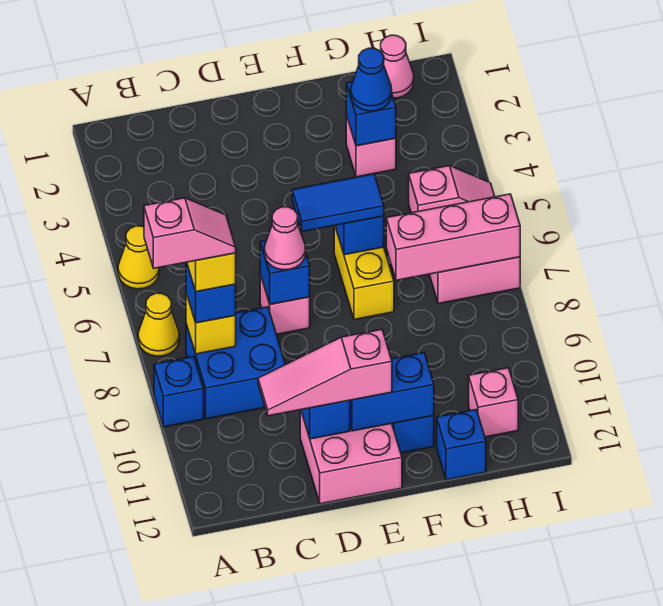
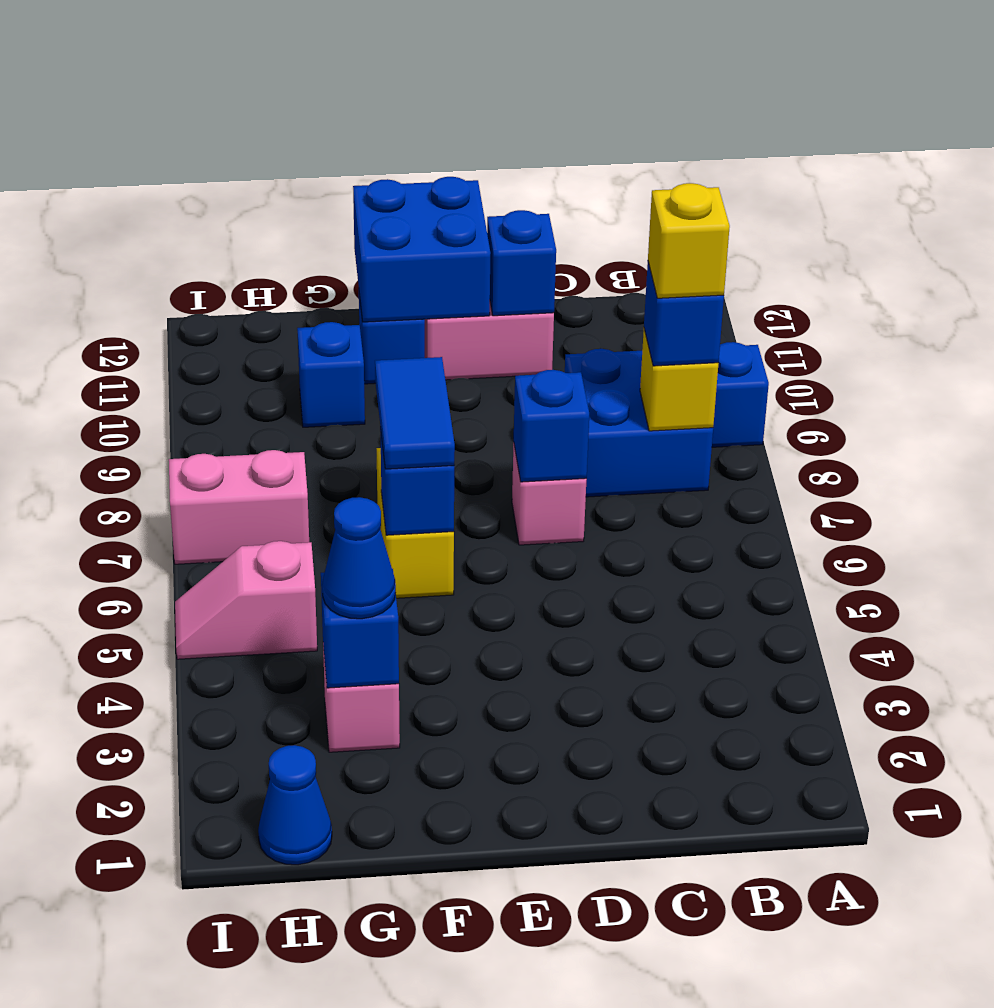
yellow cone A5 level 1 -> none
yellow cone A7 level 1 -> none
pink slope A8:B8 level 5 top A -> none
pink slope C11:E11 level 3 top E -> none
pink cone D7 level 3 -> none
blue tile E6:F6 level 3 -> blue tile F6:F7 level 3
blue brick E11:F11 level 2 -> blue brick E11:F12 level 2
pink brick G7:I7 level 2 -> none
blue brick G12 level 1 -> blue brick G10 level 1
pink cone H1 level 1 -> blue cone H1 level 1
pink brick H11 level 1 -> none

